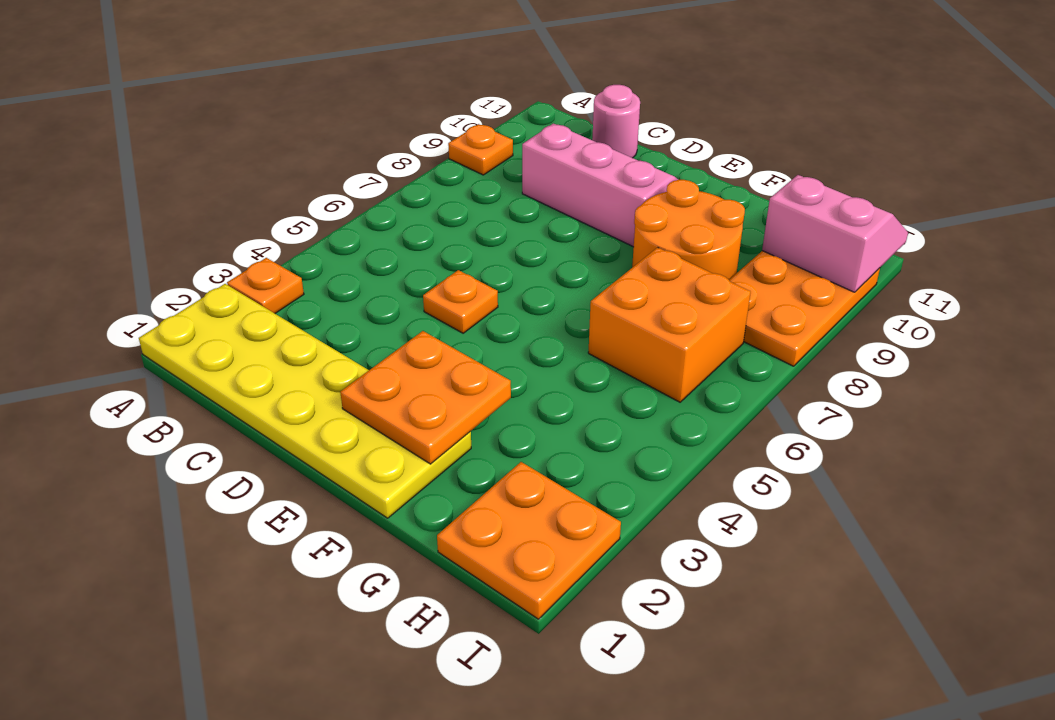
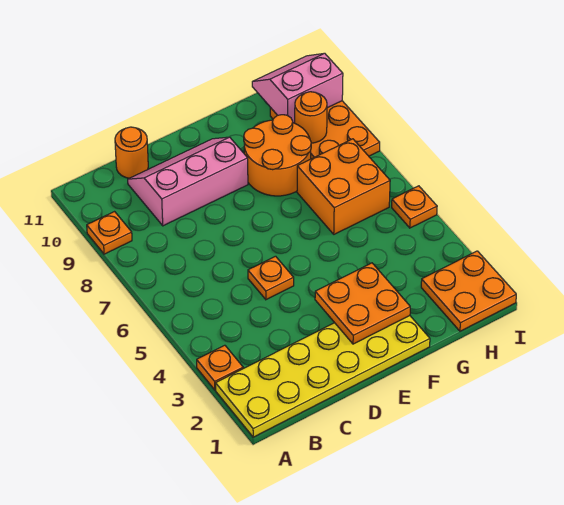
pink round brick C11 level 1 -> orange round brick C11 level 1
none -> orange round brick H9 level 2
none -> orange plate I5 level 1

